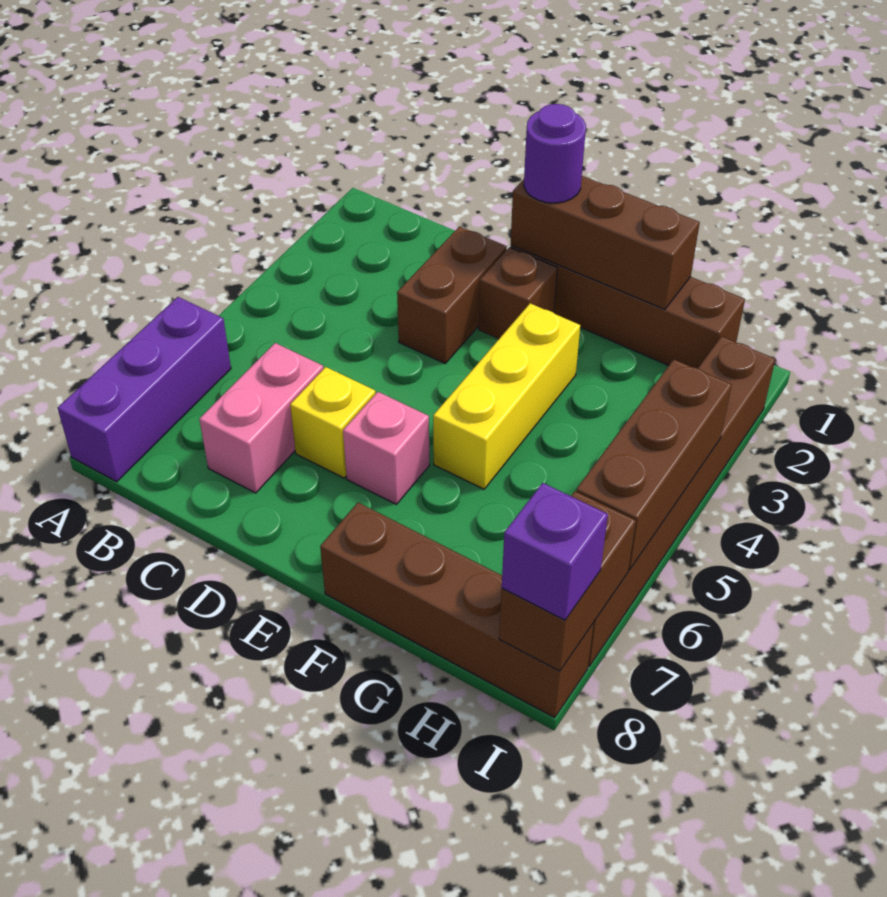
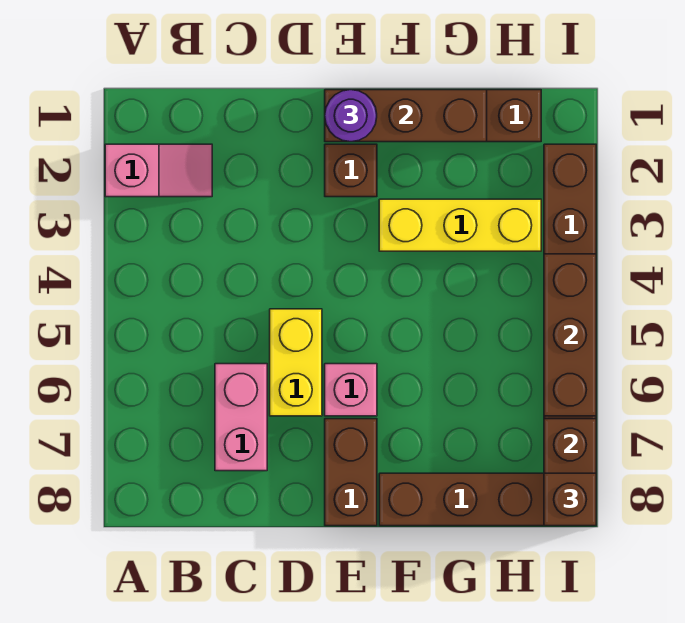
none -> pink slope A2:B2 level 1 top A
purple brick A6:A8 level 1 -> none
brown brick D2:D3 level 1 -> brown brick E7:E8 level 1
yellow brick D6 level 1 -> yellow brick D5:D6 level 1
yellow brick F3:F5 level 1 -> yellow brick F3:H3 level 1
purple brick I8 level 3 -> brown brick I8 level 3

